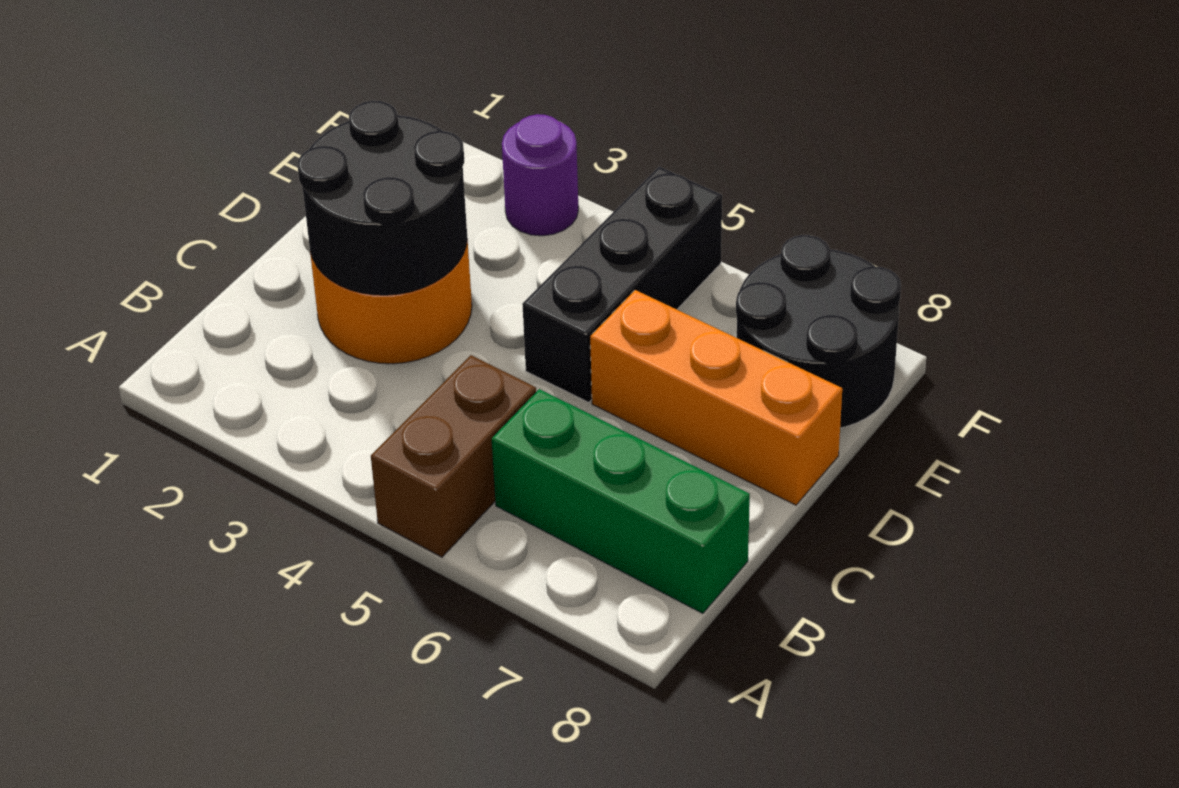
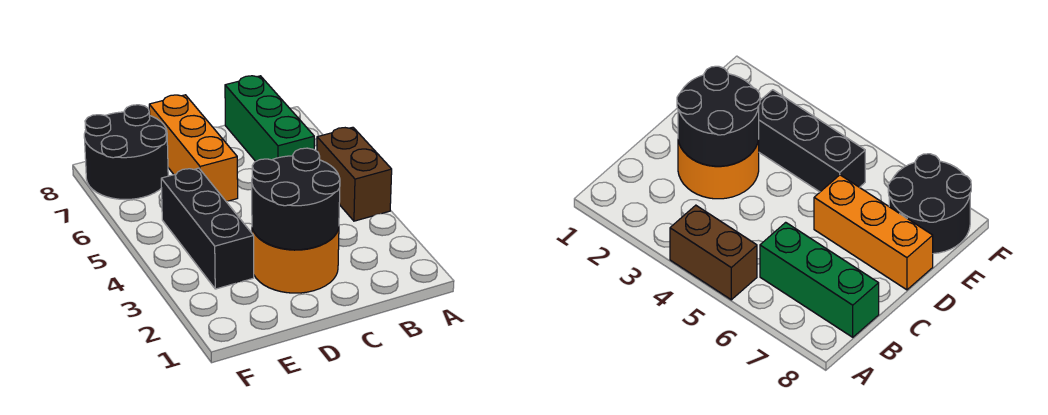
brown brick A5:B5 level 1 -> brown brick A4:A5 level 1
black brick D5:F5 level 1 -> black brick E3:E5 level 1
purple round brick F3 level 1 -> none

